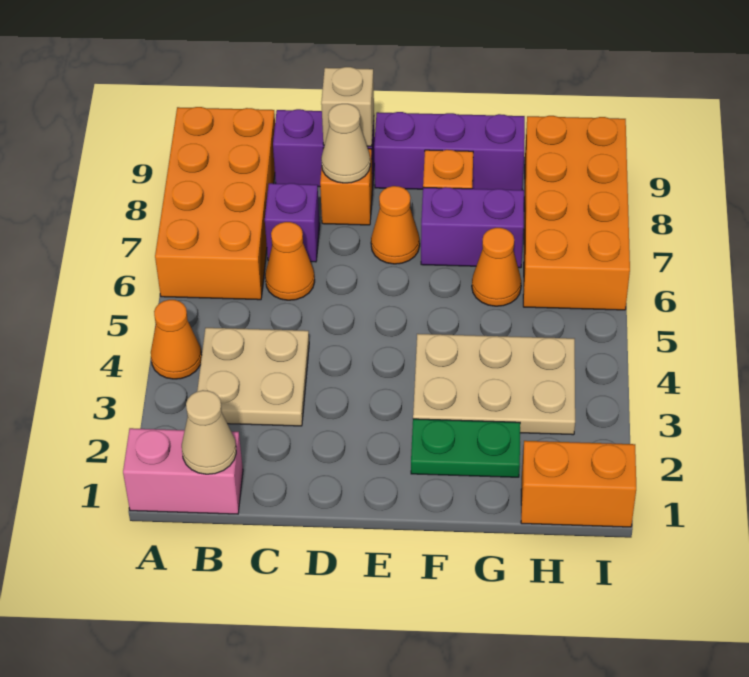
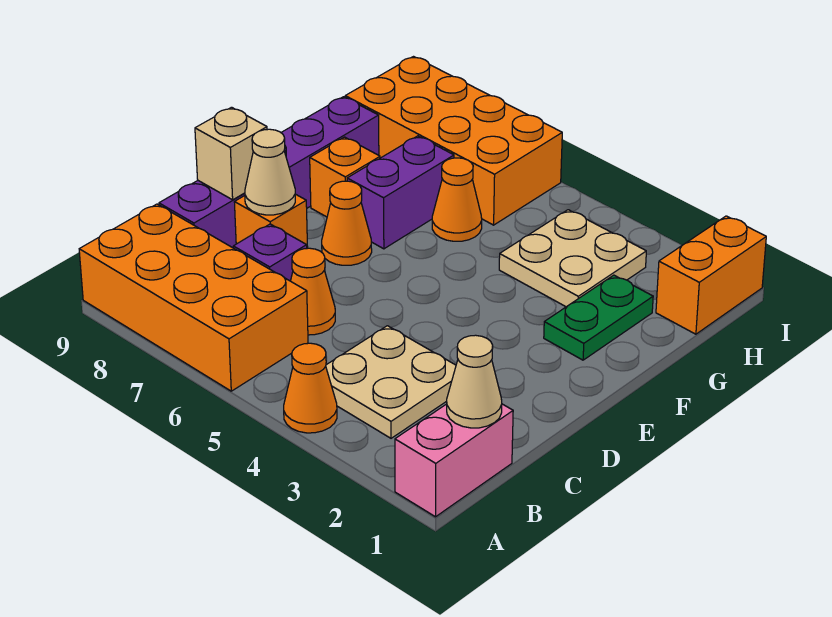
tan plate F3:H4 level 1 -> tan plate G3:H4 level 1

